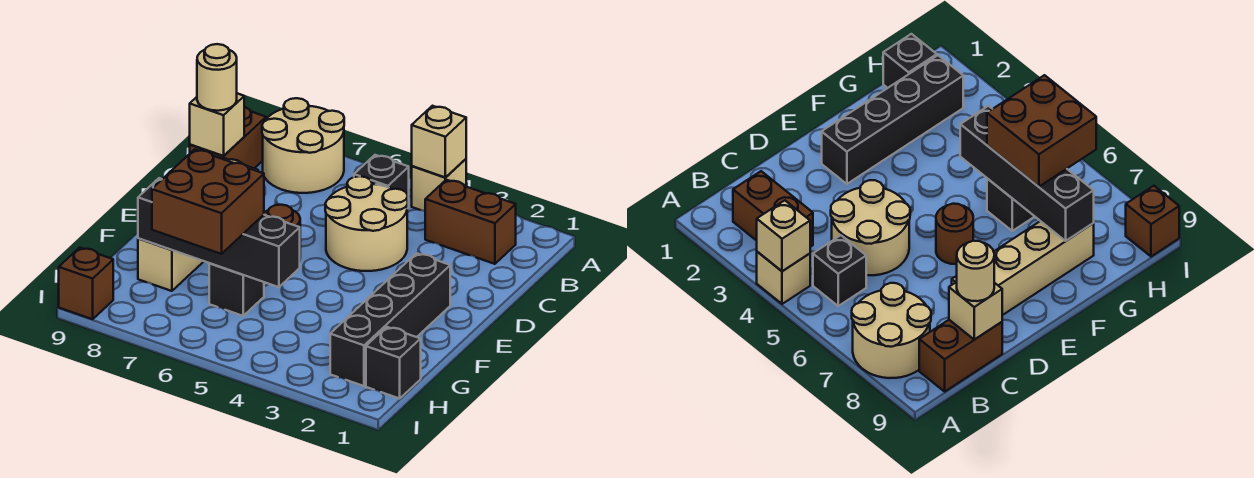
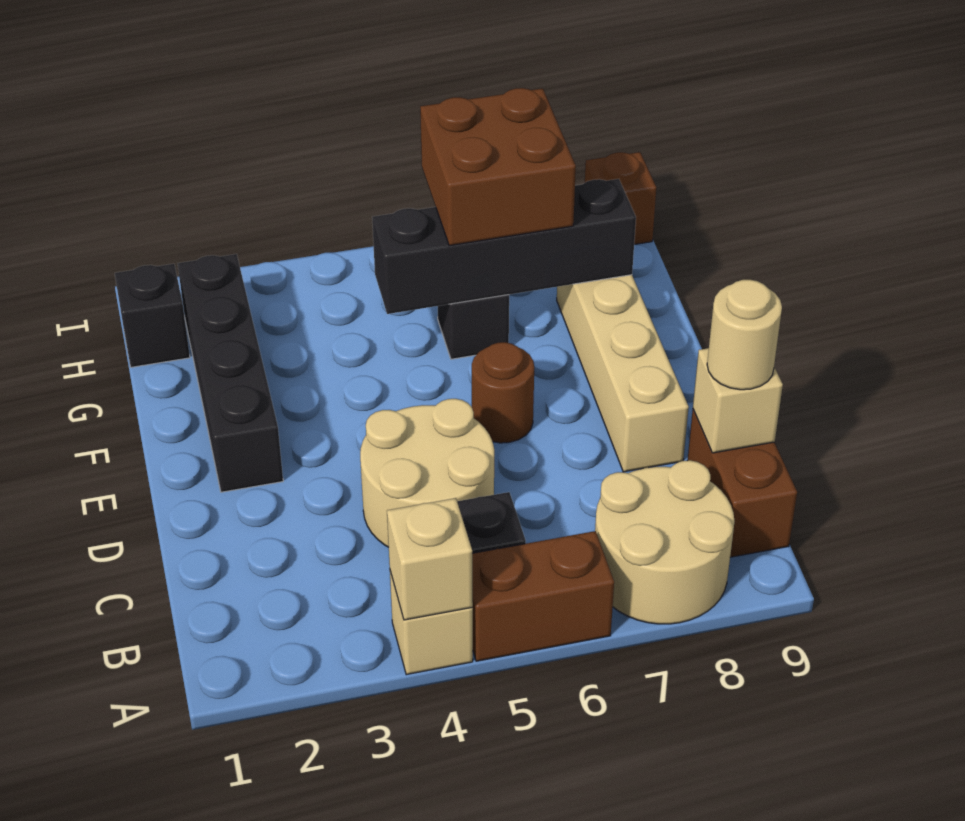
brown brick B2:B3 level 1 -> brown brick A5:A6 level 1

